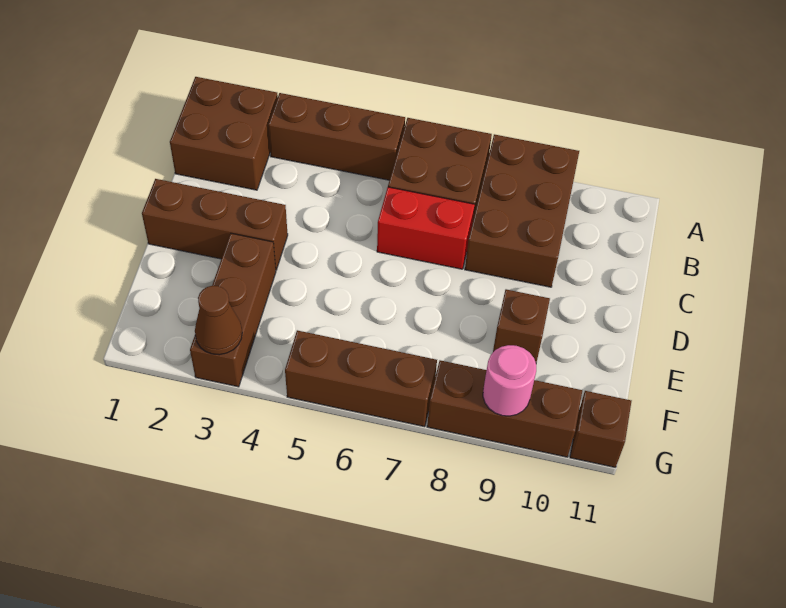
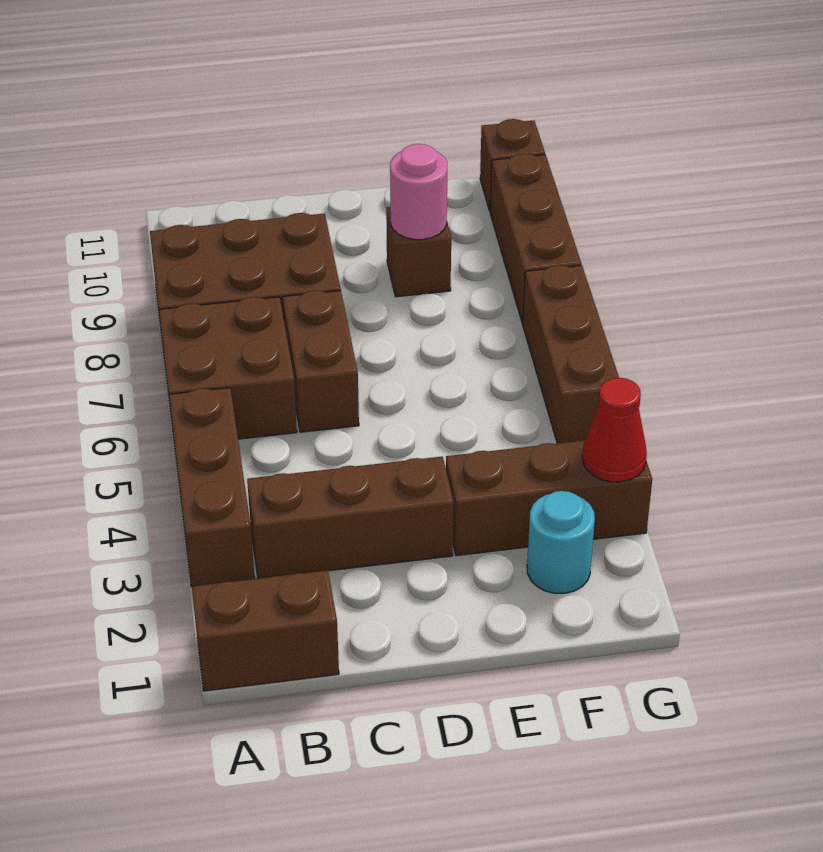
brown brick A1:B2 level 1 -> brown brick A1:B1 level 1
red brick C6:C7 level 1 -> brown brick C6:C7 level 1
brown brick D1:D3 level 1 -> brown brick B3:D3 level 1
none -> cyan round brick F2 level 1
brown cone G3 level 2 -> red cone G3 level 2
pink round brick G9 level 2 -> pink round brick E9 level 2

